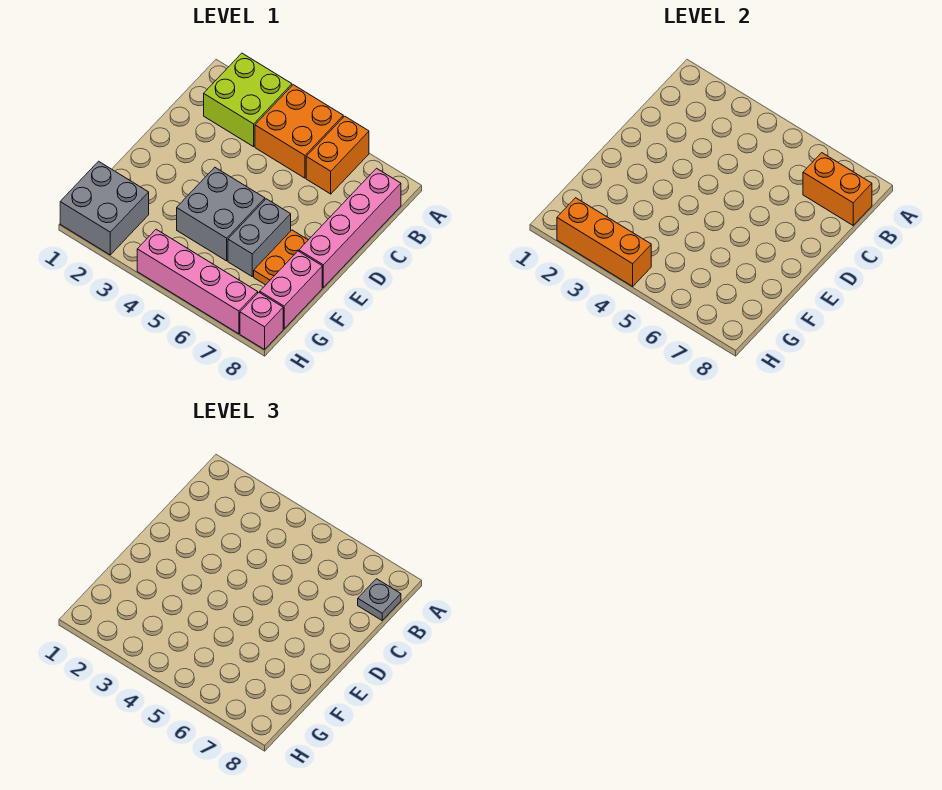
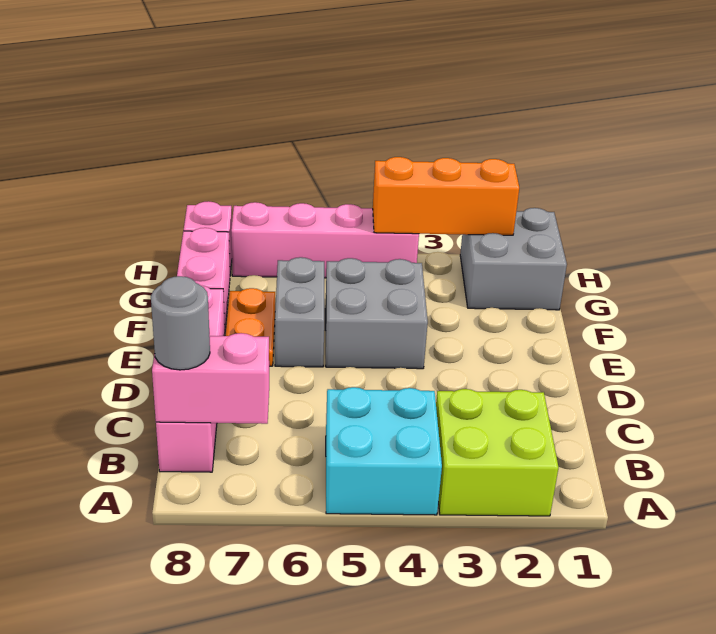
orange brick A4:B5 level 1 -> cyan brick A4:B5 level 1
orange brick A6:B6 level 1 -> none
orange brick B7:B8 level 2 -> pink brick B7:B8 level 2
grey plate B8 level 3 -> grey round brick B8 level 3

